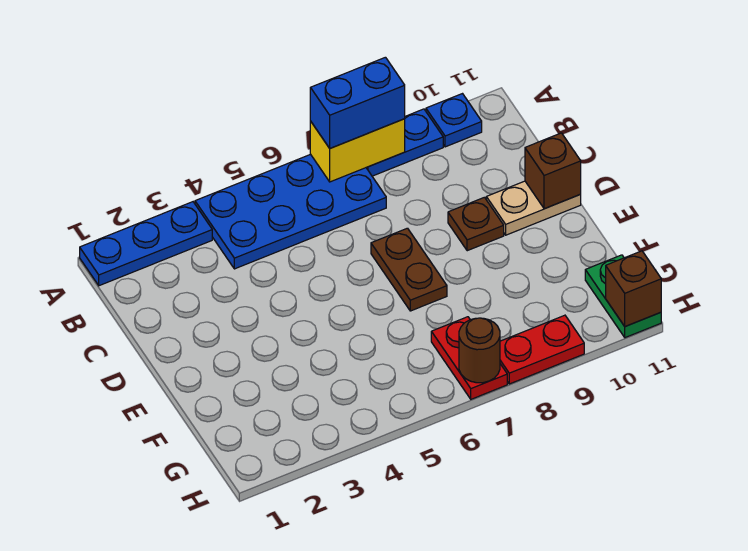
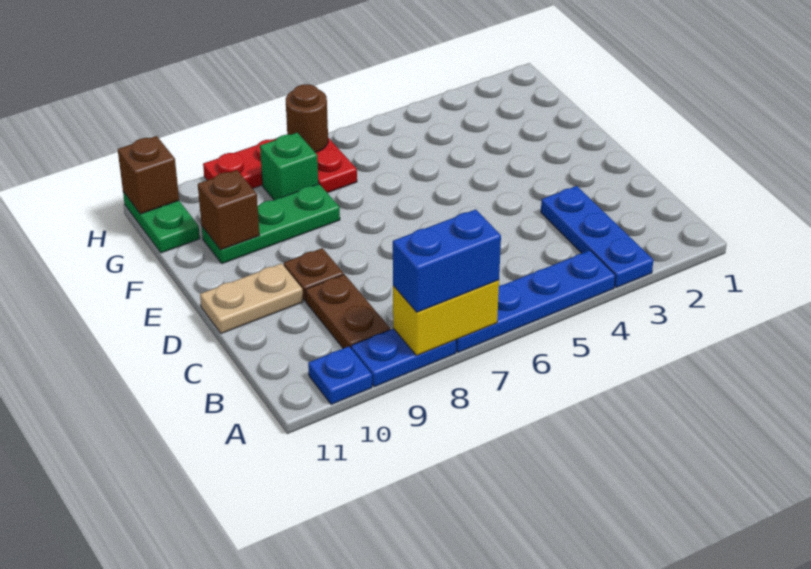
blue plate A1:A3 level 1 -> blue plate A3:C3 level 1
blue plate A4:B7 level 1 -> blue plate A4:A7 level 1
brown plate D7:E7 level 1 -> brown plate B9:C9 level 1
brown brick D11 level 2 -> brown brick F10 level 2
none -> green plate F8:F10 level 1
none -> green brick G8 level 1

